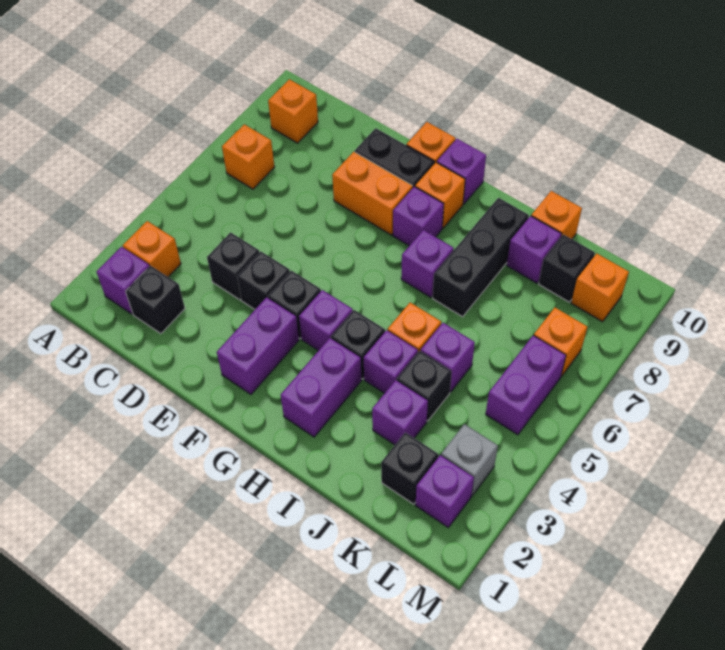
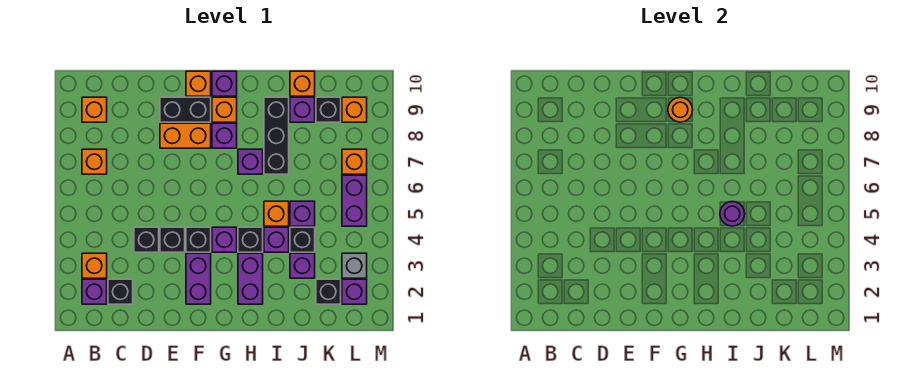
none -> orange round brick G9 level 2
none -> purple round brick I5 level 2

